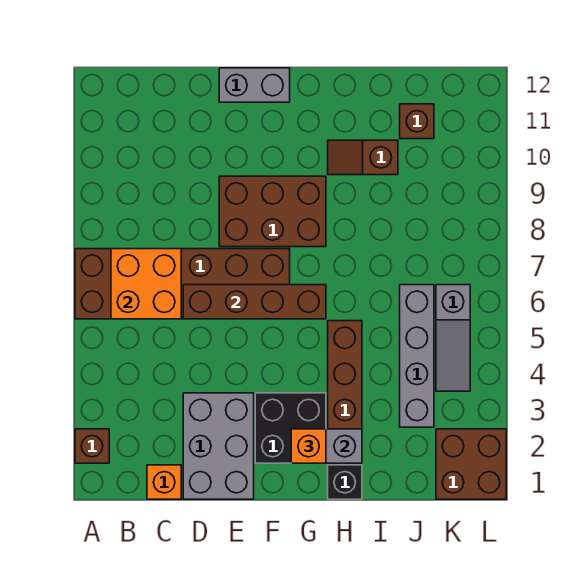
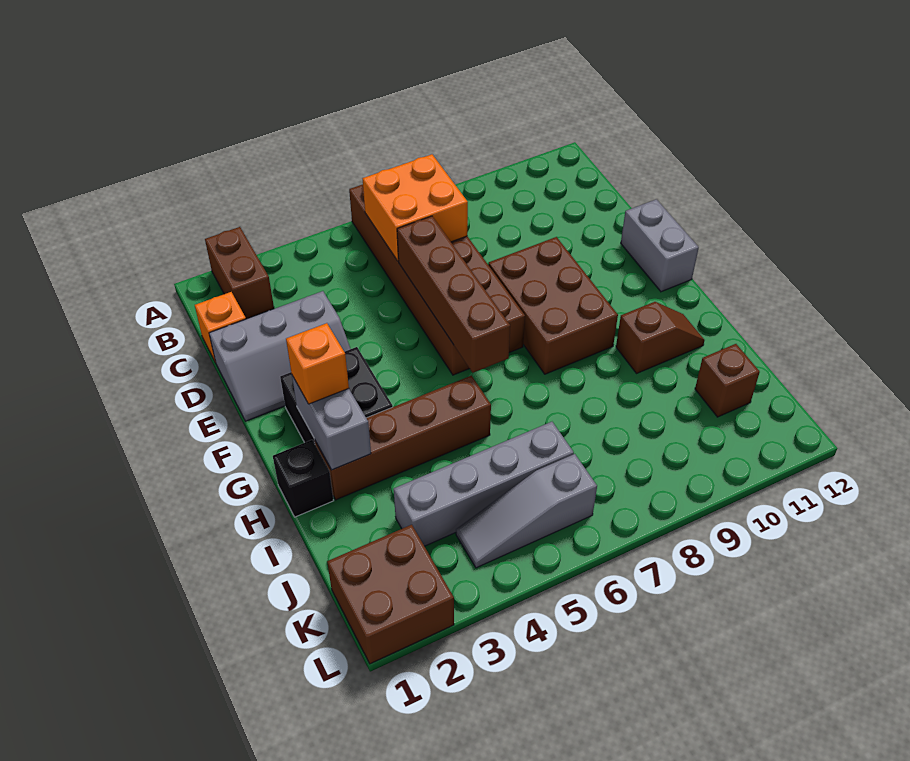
brown brick A2 level 1 -> brown brick A2:B2 level 1
grey brick D1:E3 level 1 -> grey slope D1:E3 level 1 top D
brown slope H10:I10 level 1 top I -> brown slope H10:H11 level 1 top 10

